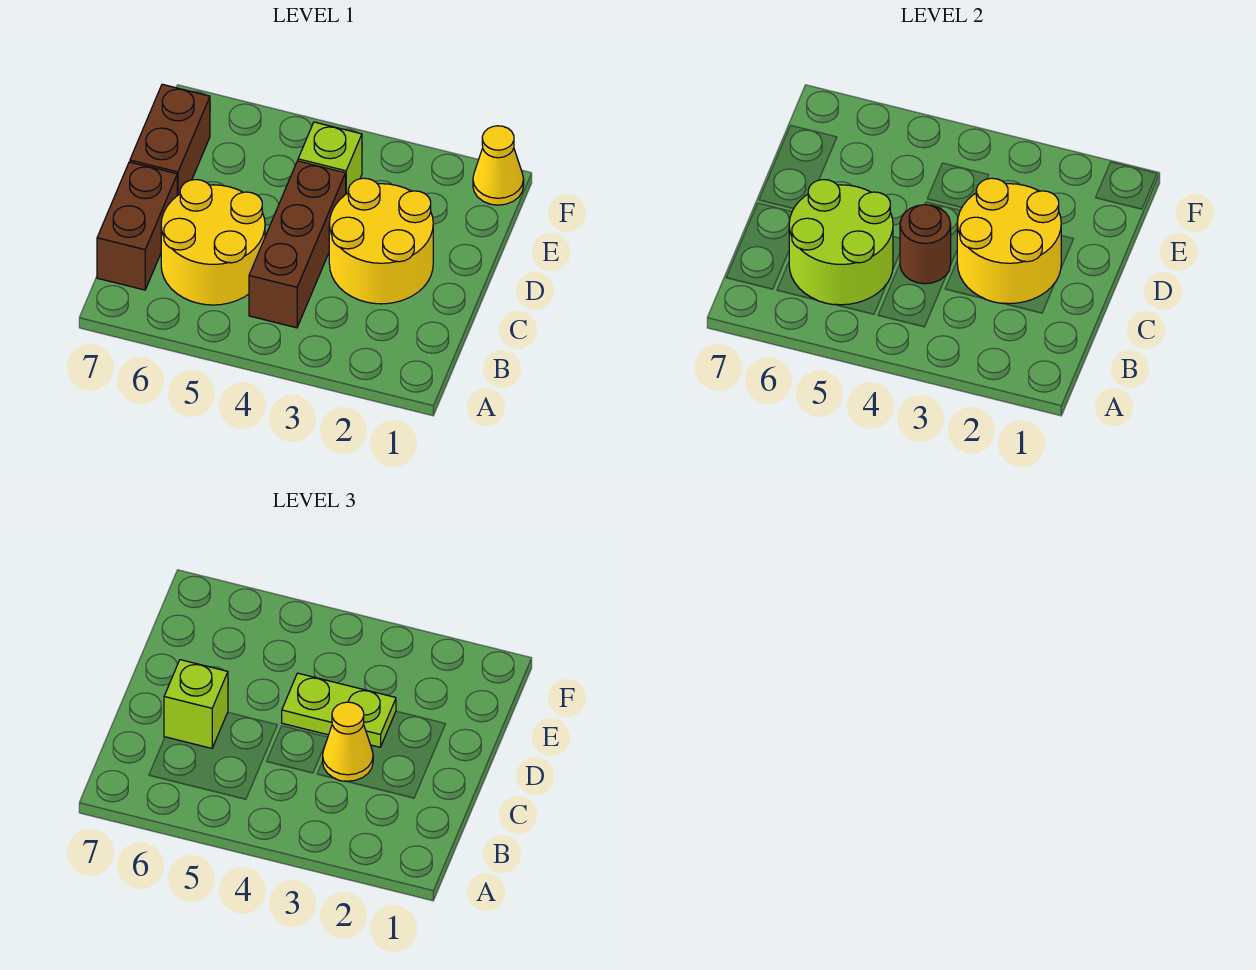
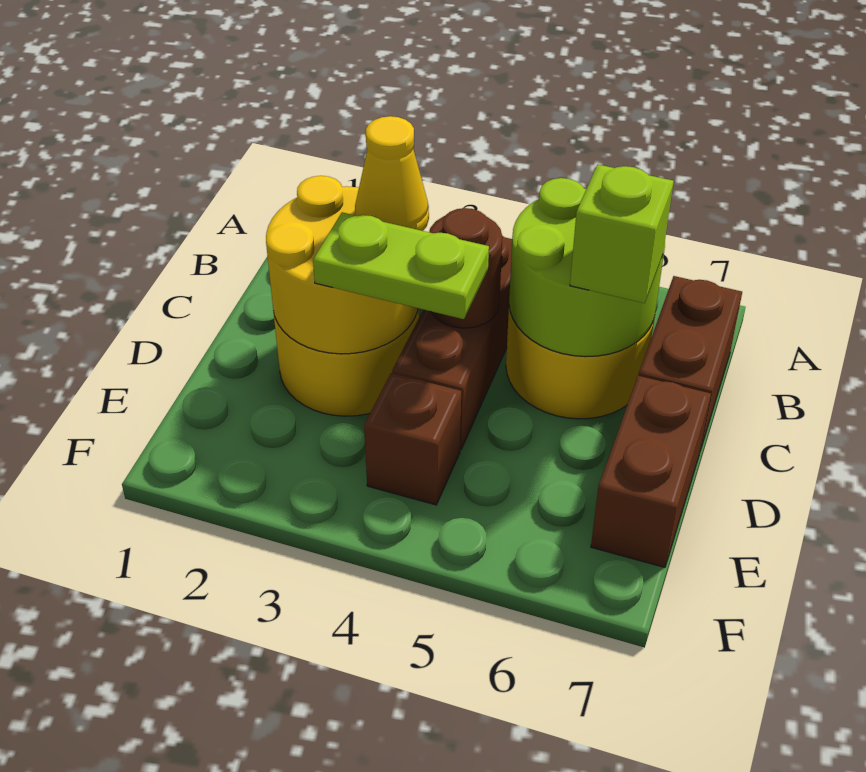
lime brick E4 level 1 -> brown brick E4 level 1
yellow cone F1 level 1 -> none

